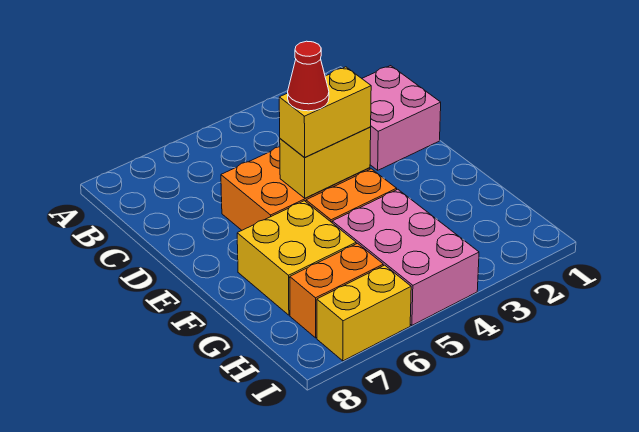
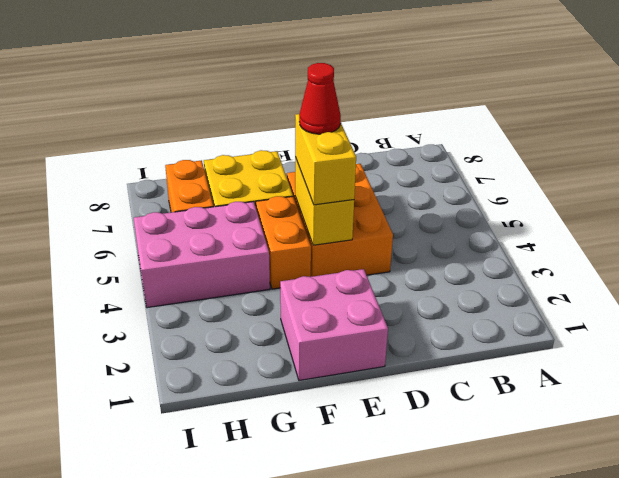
pink brick C1:D2 level 1 -> pink brick E1:F2 level 1
yellow brick I6:I7 level 1 -> none

